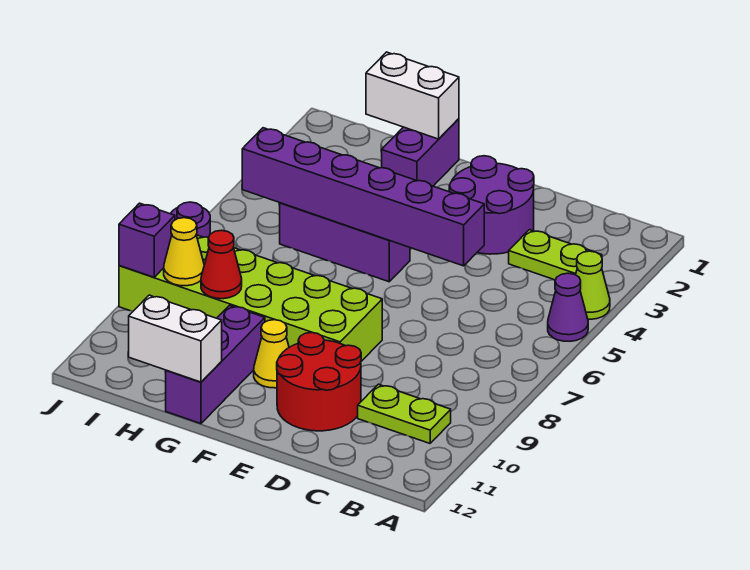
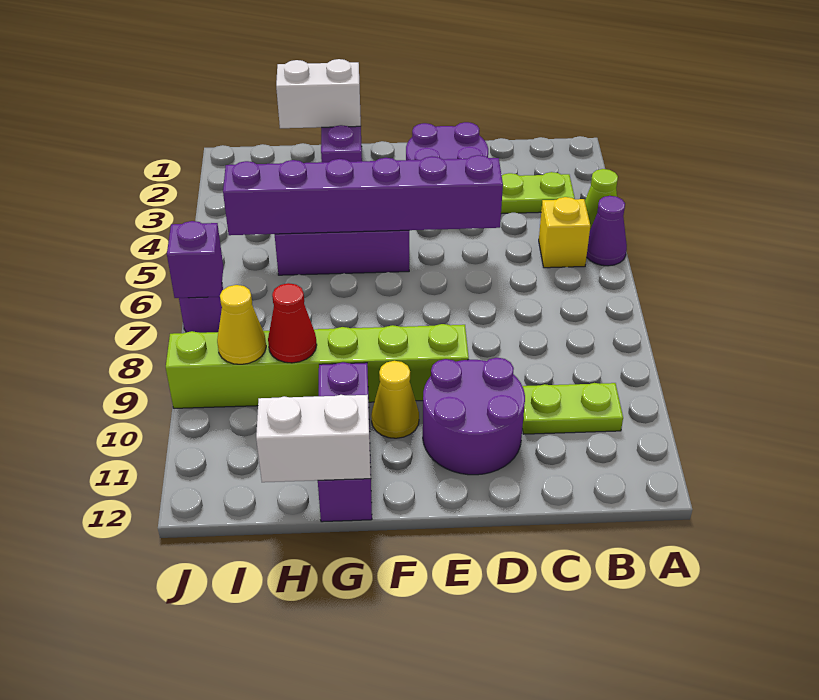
none -> yellow brick B5 level 1
red round brick D10:E11 level 1 -> purple round brick D10:E11 level 1
lime brick E8:J9 level 1 -> lime brick E9:J9 level 1
purple brick J9 level 2 -> purple brick J7 level 2

